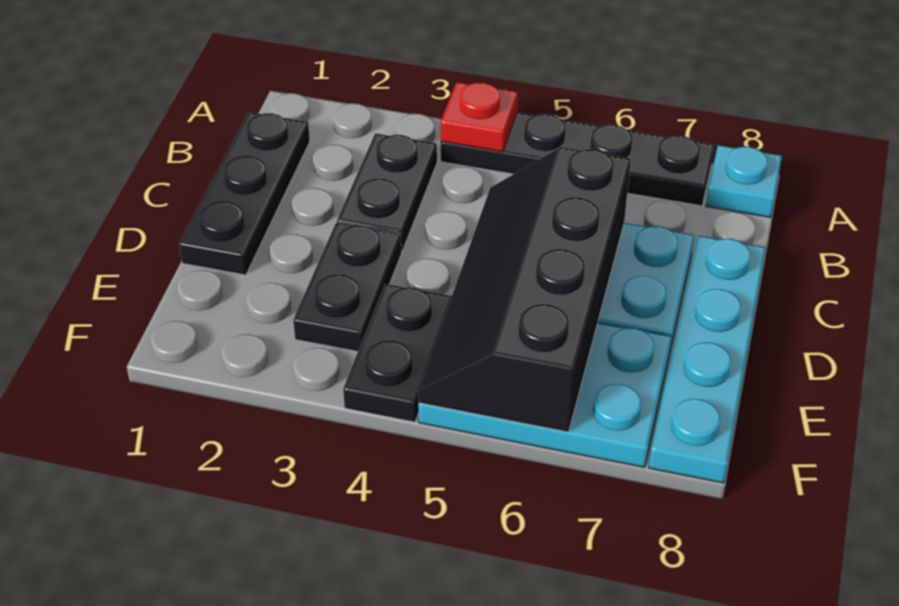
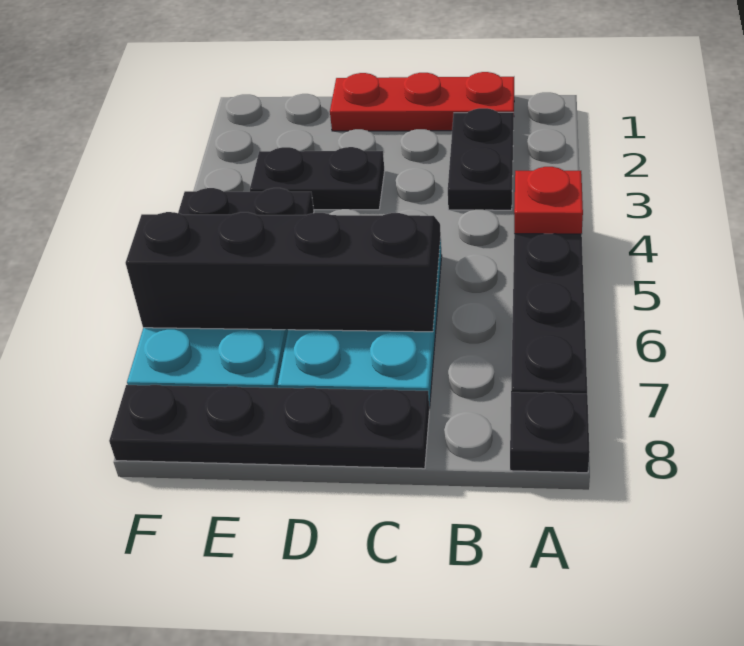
cyan plate A8 level 1 -> black plate A8 level 1
black plate B1:D1 level 1 -> red plate B1:D1 level 1
black plate B3:C3 level 1 -> black plate B2:B3 level 1
cyan plate C8:F8 level 1 -> black plate C8:F8 level 1

